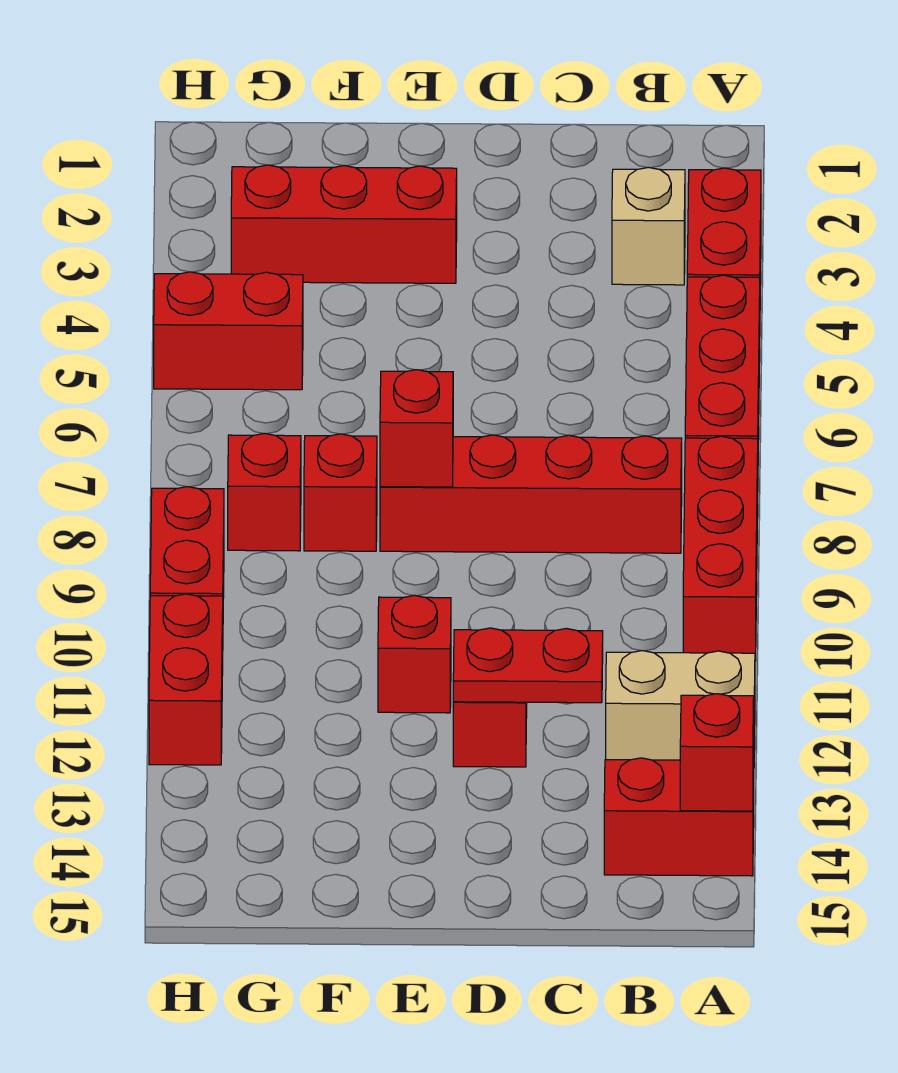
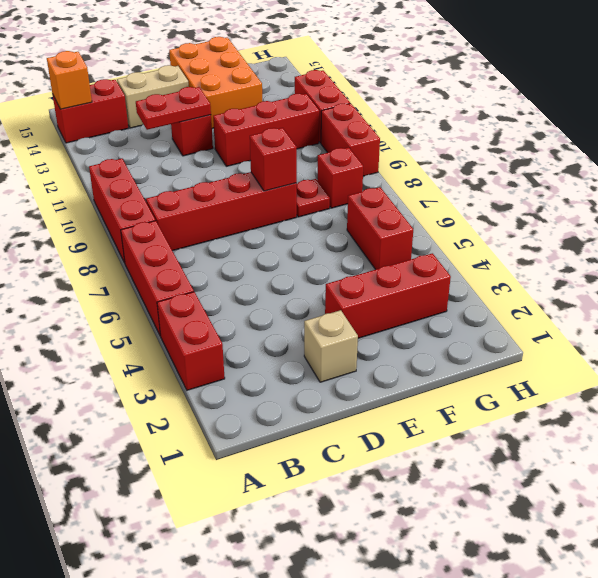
tan brick A12:B12 level 1 -> tan brick C14:D14 level 1
red brick A14 level 2 -> orange brick A14 level 2
tan brick B3 level 1 -> tan brick D2 level 1
red brick E11 level 1 -> red brick E11:G11 level 1
none -> orange brick E13:F15 level 1
red brick F8 level 1 -> red plate F8 level 1
red brick G5:H5 level 1 -> red brick G5:G6 level 1

